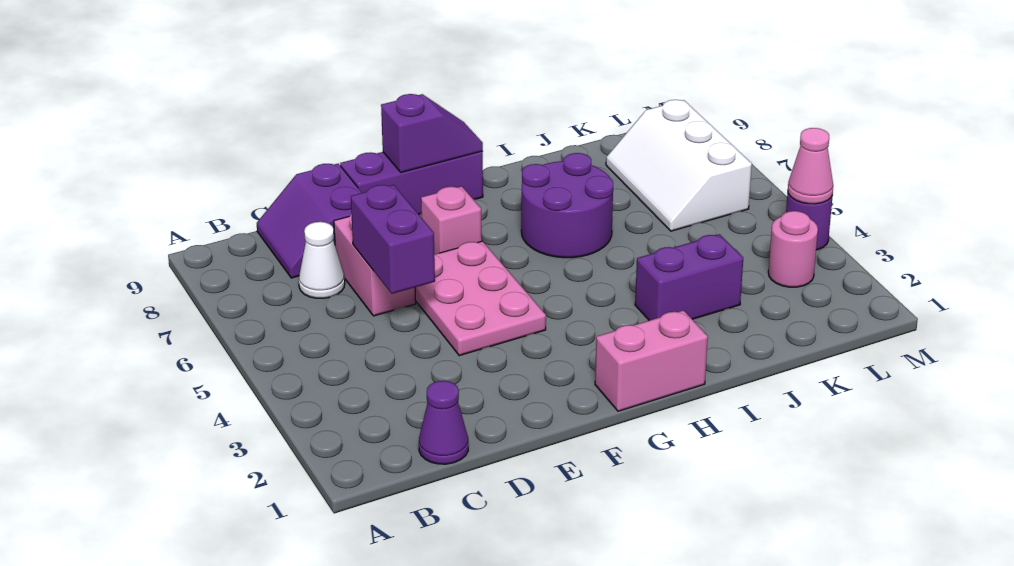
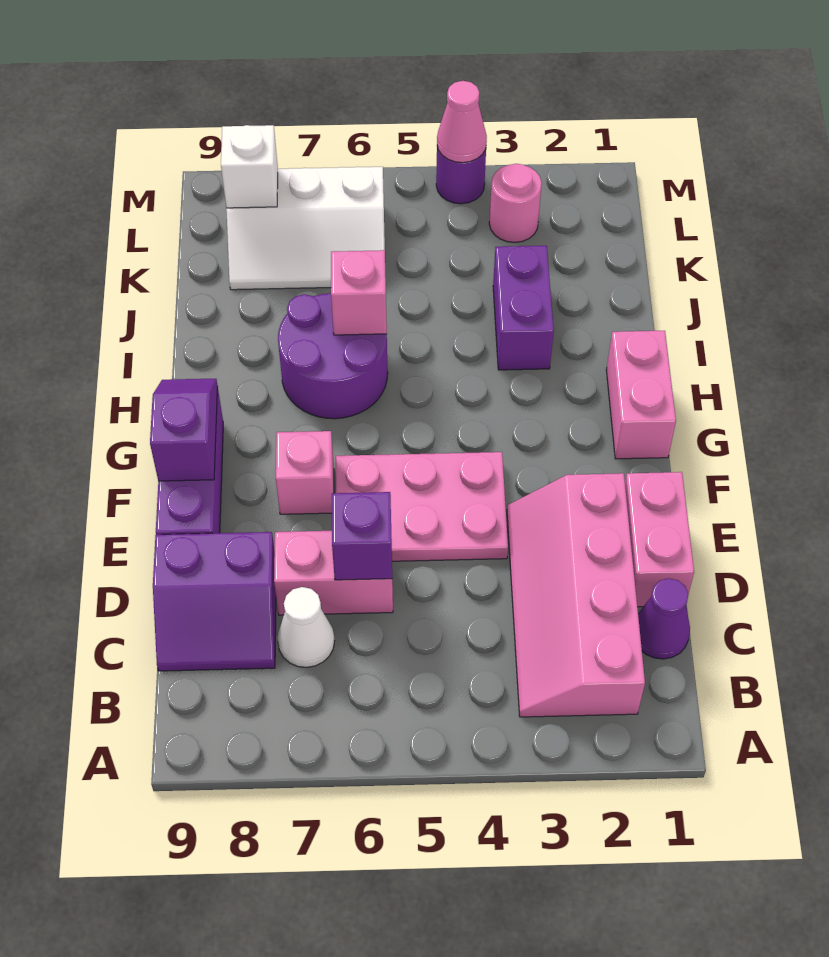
none -> pink slope B2:E3 level 1 top 2
none -> pink brick D1:E1 level 1
purple brick D5:D6 level 2 -> purple brick D6 level 2
none -> pink brick I6 level 2
none -> white brick L8 level 2

